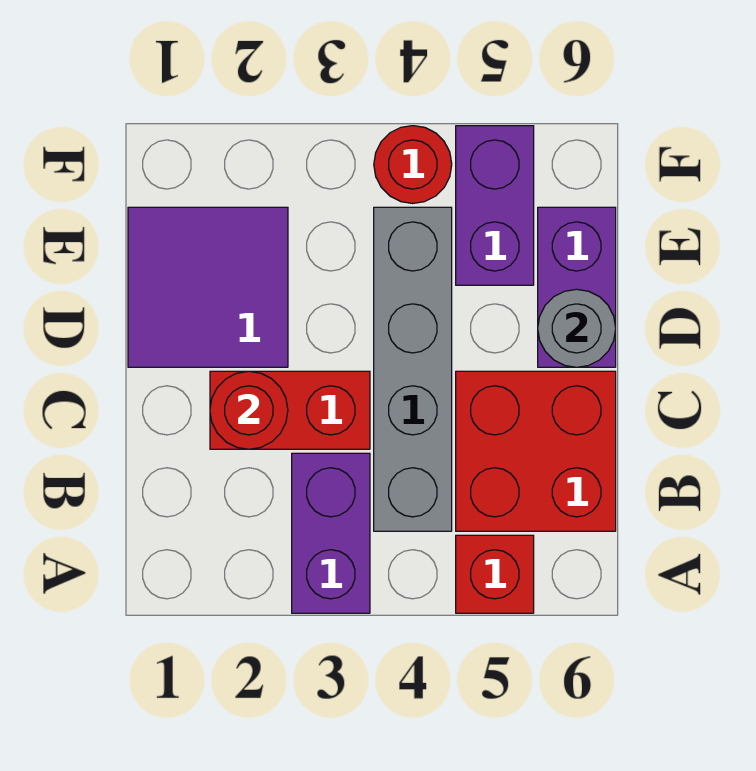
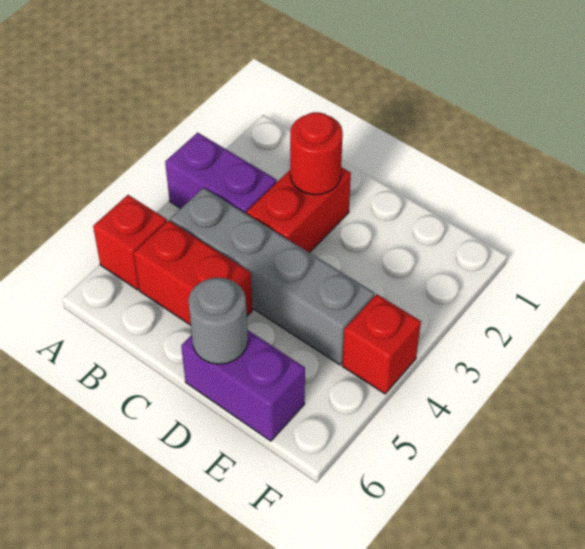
red brick B5:C6 level 1 -> red brick B5:C5 level 1
purple tile D1:E2 level 1 -> none
purple brick E5:F5 level 1 -> none
red round brick F4 level 1 -> red brick F4 level 1

